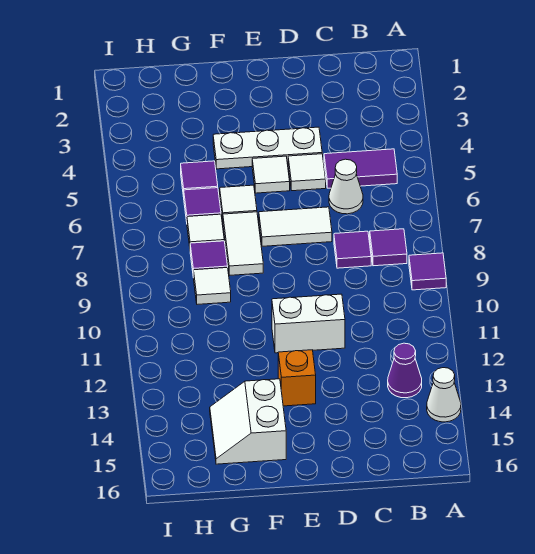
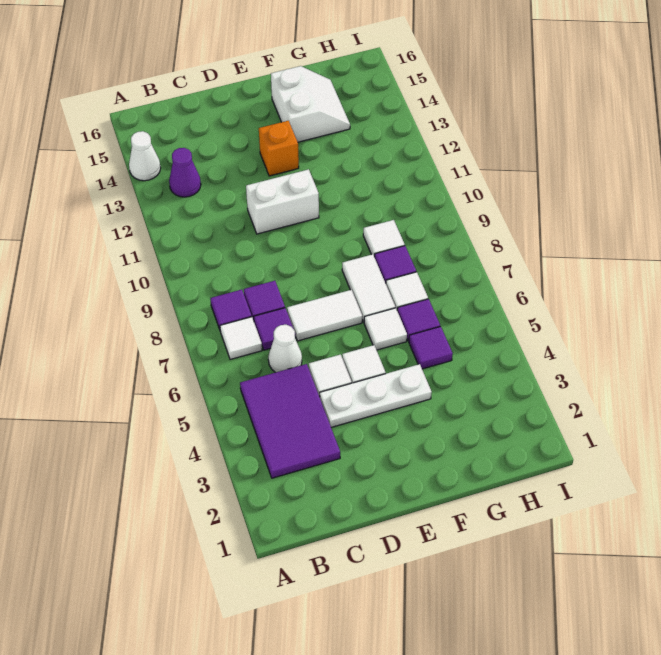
purple tile A9 level 1 -> purple tile C7 level 1
purple tile B5:C5 level 1 -> purple tile B3:C5 level 1
none -> white tile B7 level 1

